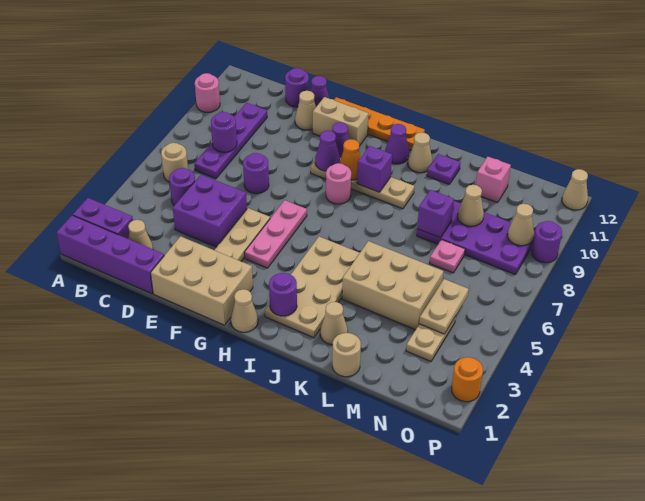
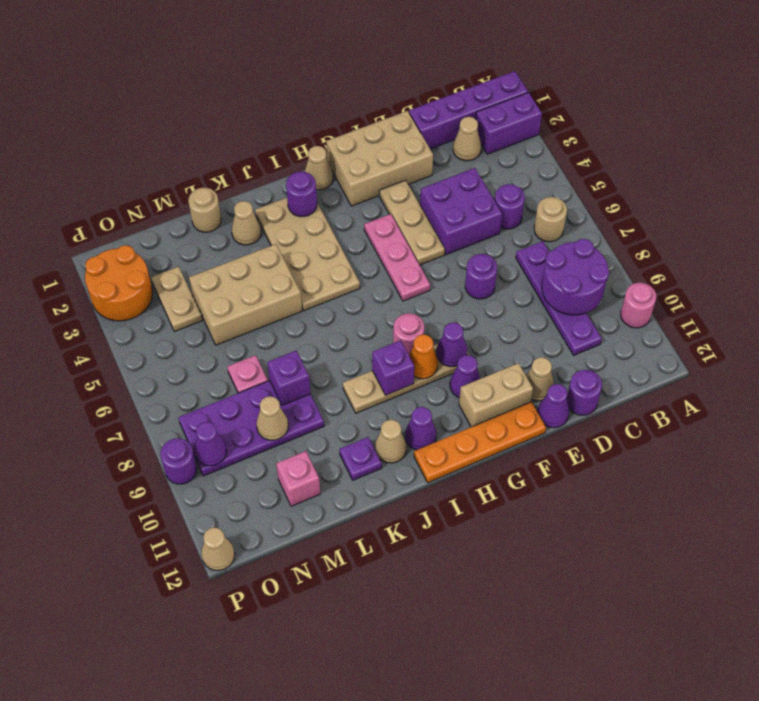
purple round brick C8 level 2 -> purple round brick B8:C9 level 2
tan plate N4:N5 level 2 -> none
tan cone O9 level 2 -> purple cone O9 level 2
orange round brick P2 level 1 -> orange round brick O2:P3 level 1

